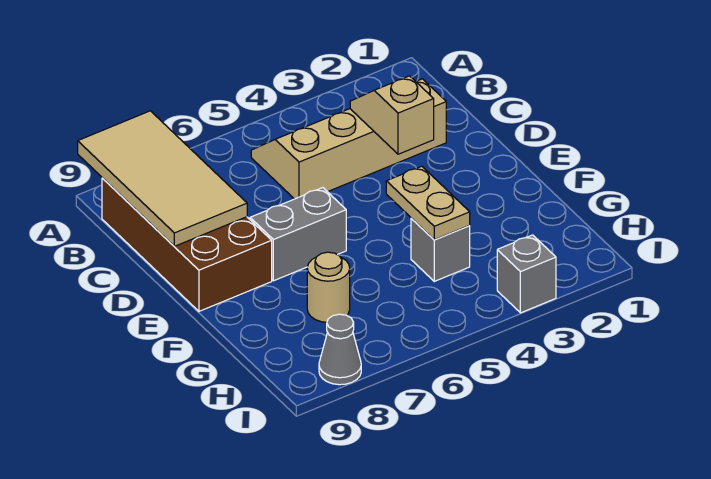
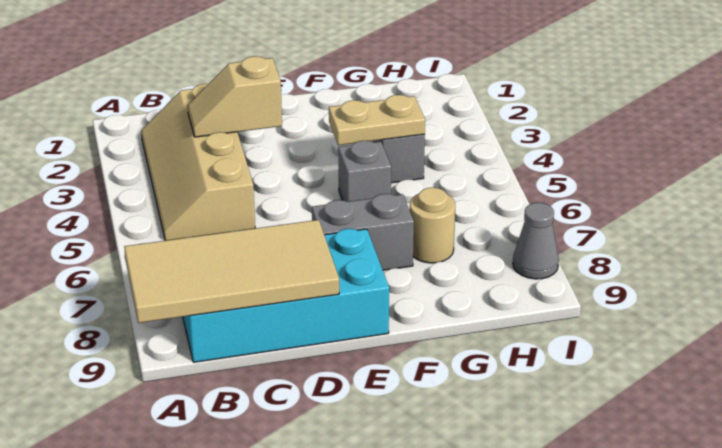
brown brick B8:E9 level 1 -> cyan brick B8:E9 level 1
grey brick E6:E7 level 1 -> grey brick E7:F7 level 1
grey brick I3 level 1 -> grey brick F5 level 1

